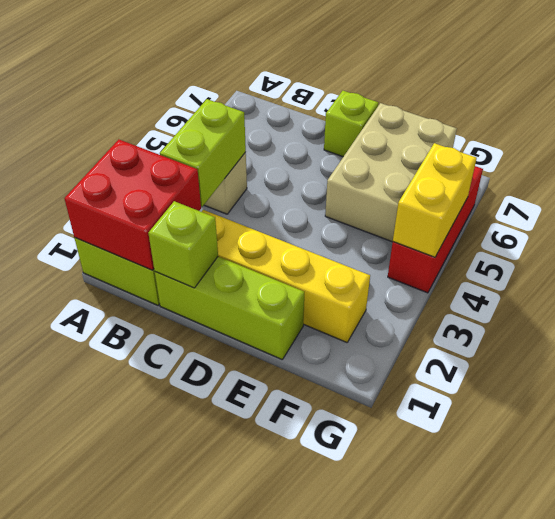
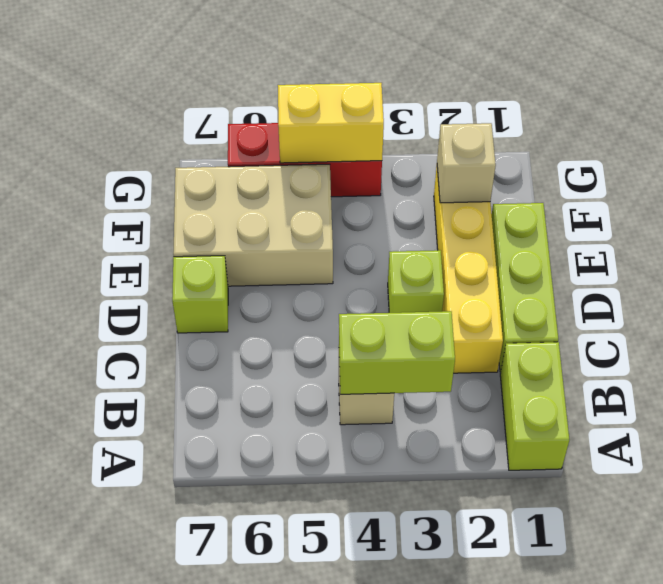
red brick A1:B2 level 2 -> none
lime brick C1 level 2 -> lime brick D3 level 1
none -> tan brick F2 level 2

